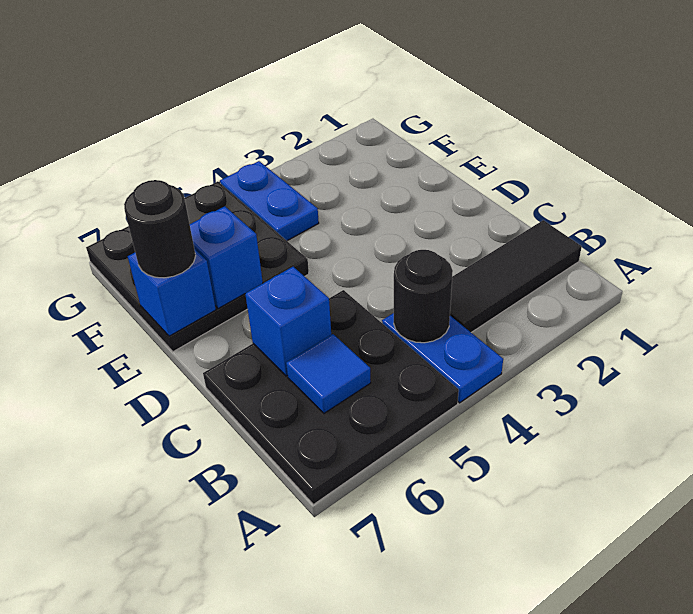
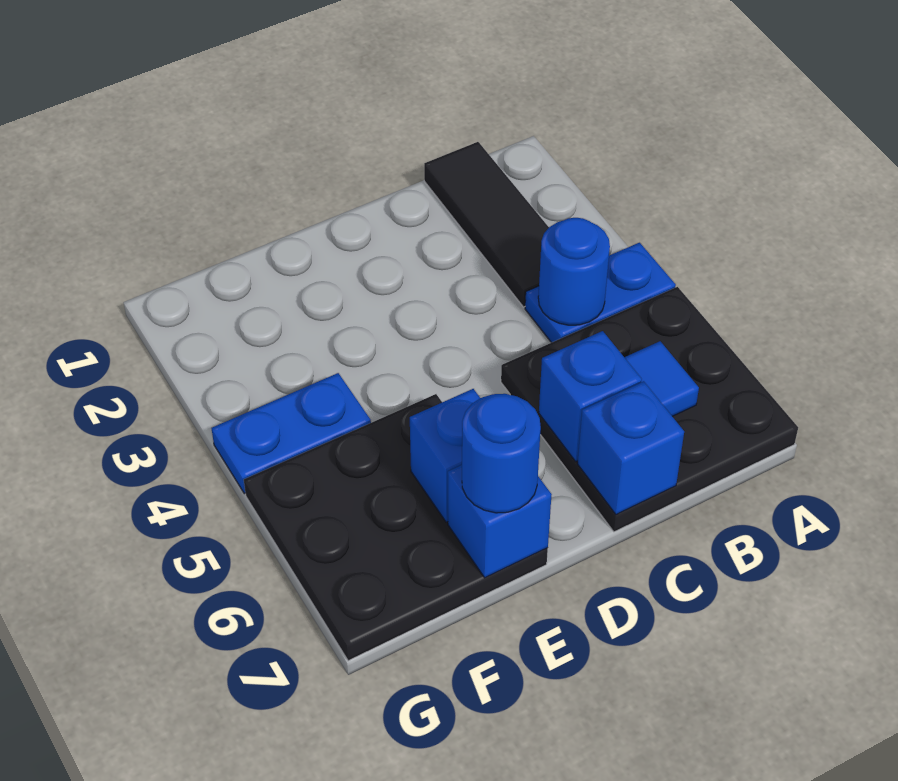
black round brick B4 level 2 -> blue round brick B4 level 2
none -> blue brick C7 level 2
black round brick E7 level 3 -> blue round brick E7 level 3

